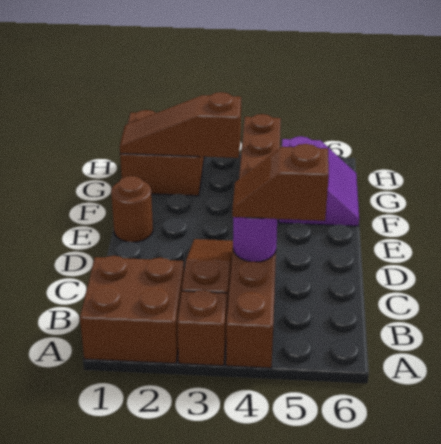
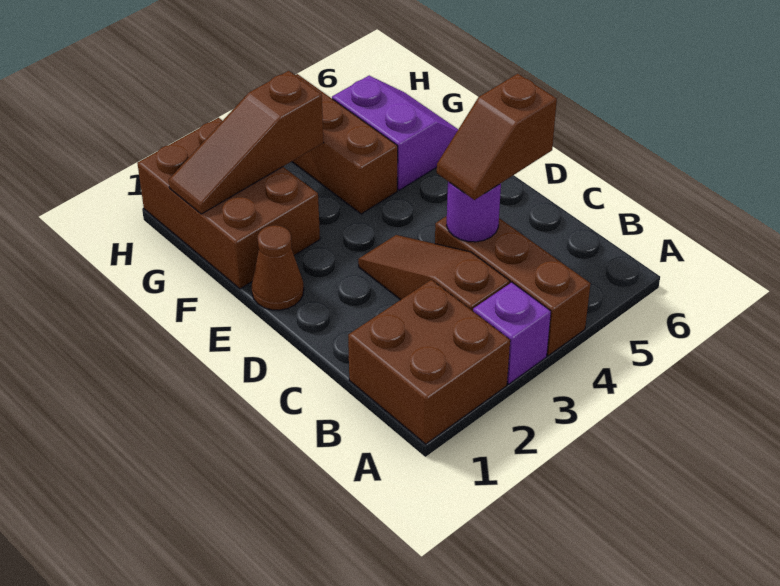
brown brick A3 level 1 -> purple brick A3 level 1
brown round brick E1 level 1 -> brown cone E1 level 1
brown brick G1:H2 level 1 -> brown brick F1:H2 level 1

